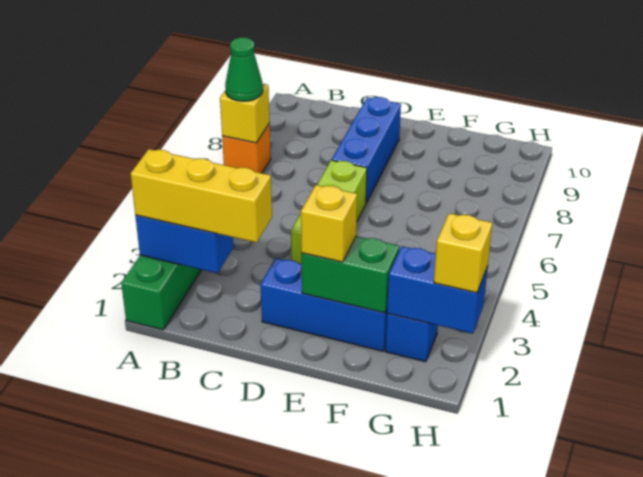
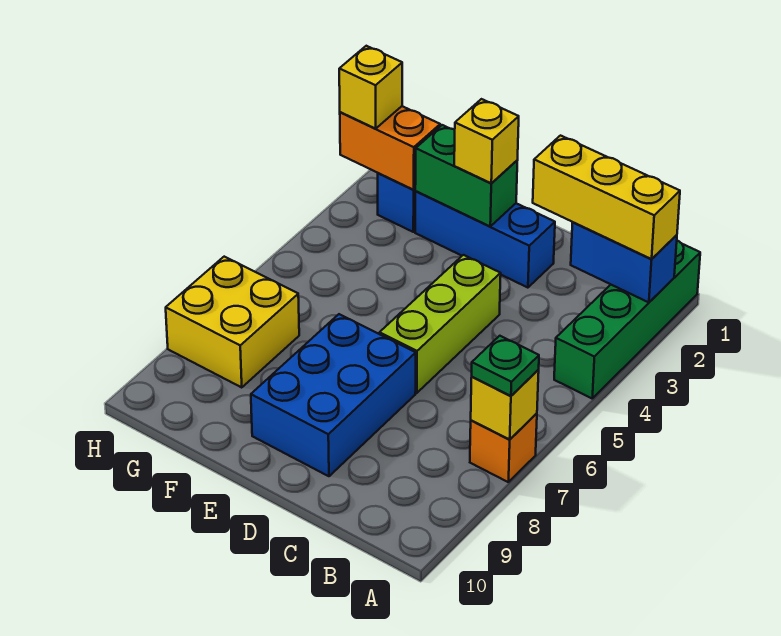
green cone A7 level 3 -> green plate A7 level 3
blue brick D7:D9 level 1 -> blue brick D7:E9 level 1
blue brick G2:H2 level 2 -> orange brick G2:H2 level 2
none -> yellow brick G7:H8 level 1

